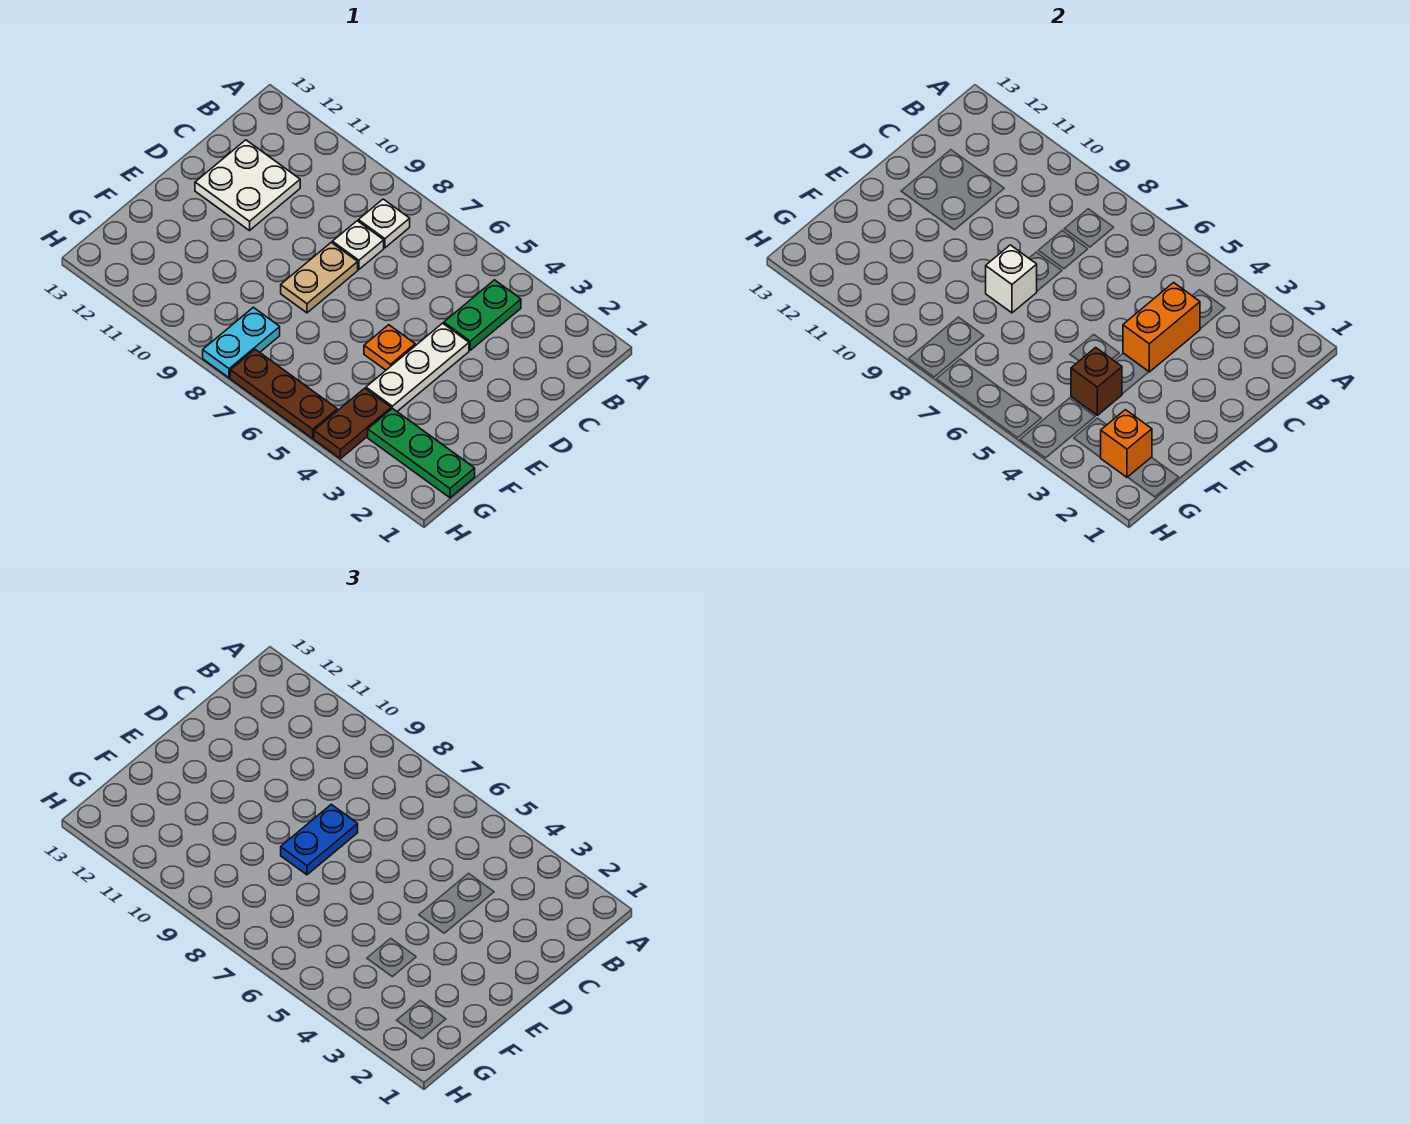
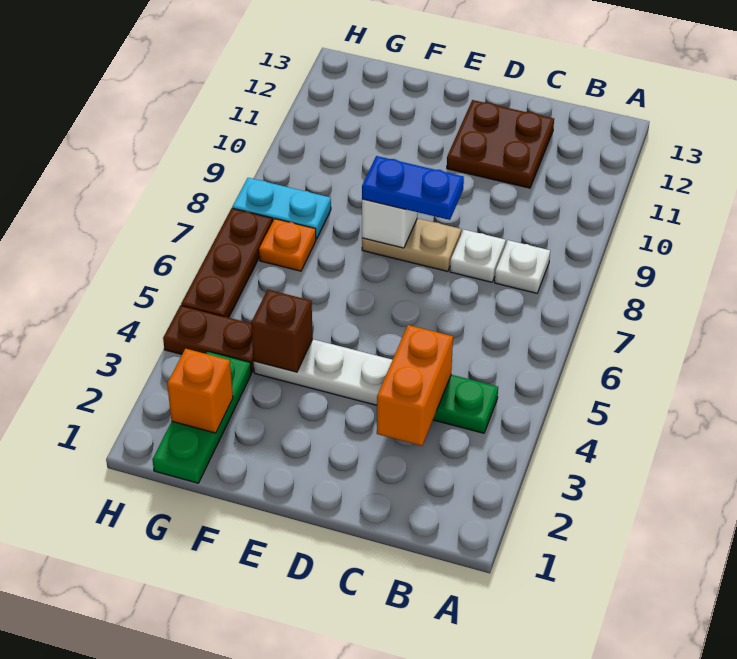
orange brick C4:D4 level 2 -> orange brick C3:C4 level 2
white plate C11:D12 level 1 -> brown plate C11:D12 level 1
orange plate E5 level 1 -> orange plate G7 level 1

